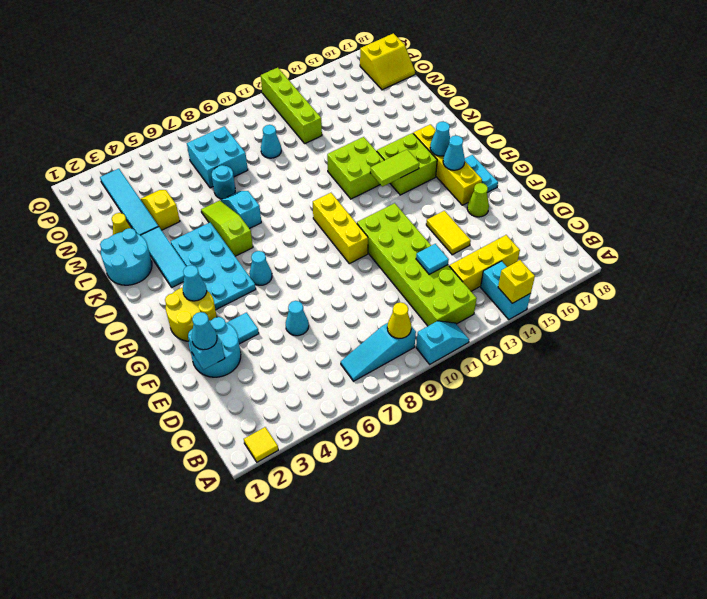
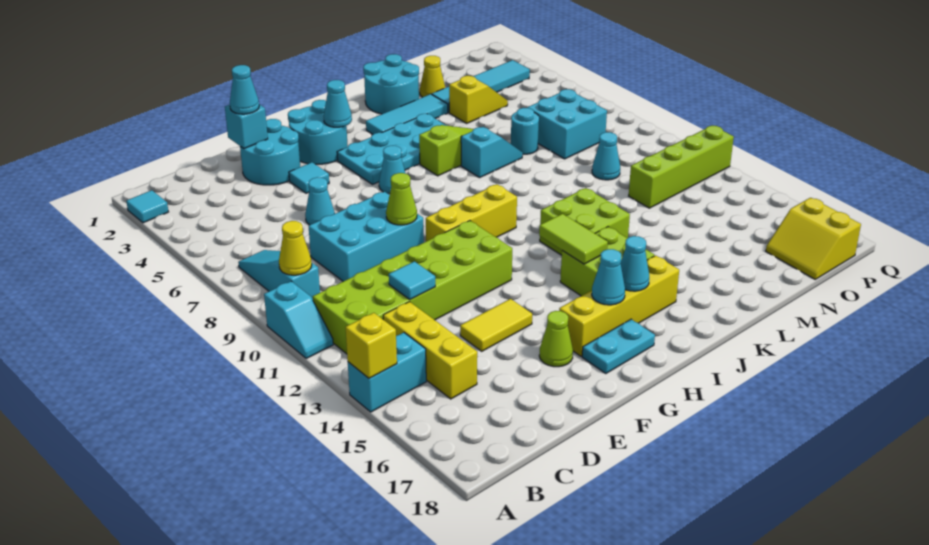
yellow tile A2 level 1 -> cyan tile A2 level 1
none -> cyan brick D8:F9 level 1
none -> lime cone F9 level 2
yellow round brick G2:H3 level 1 -> cyan round brick G2:H3 level 1

